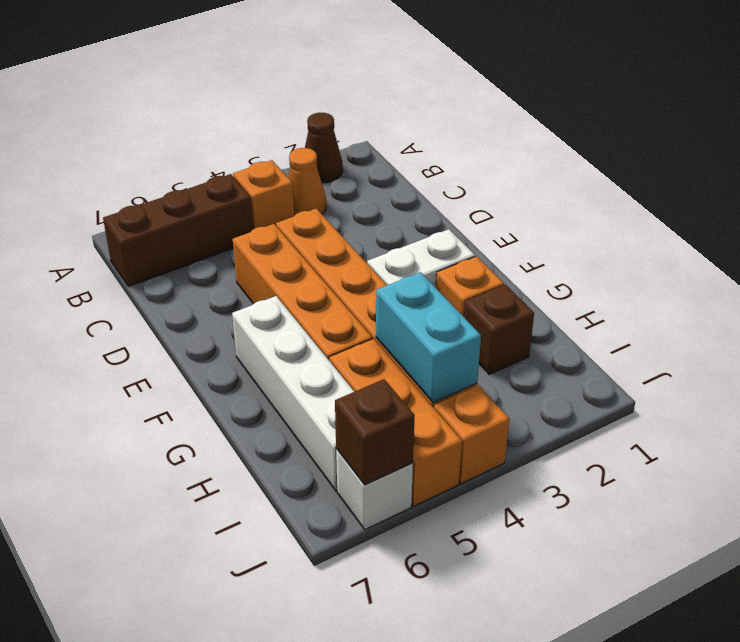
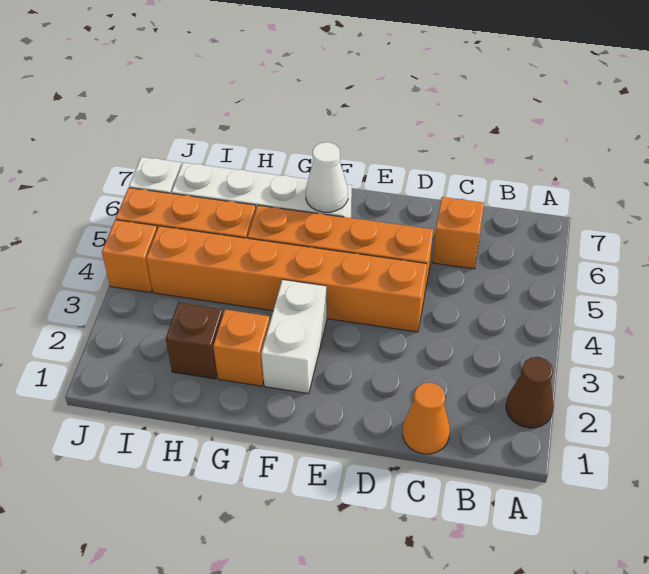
orange cone B3 level 1 -> orange cone C1 level 1
orange brick B4 level 1 -> orange brick C6 level 1
brown brick B5:B7 level 1 -> none
none -> white cone F6 level 2
cyan brick H4:I4 level 2 -> none
brown brick J6 level 2 -> none

